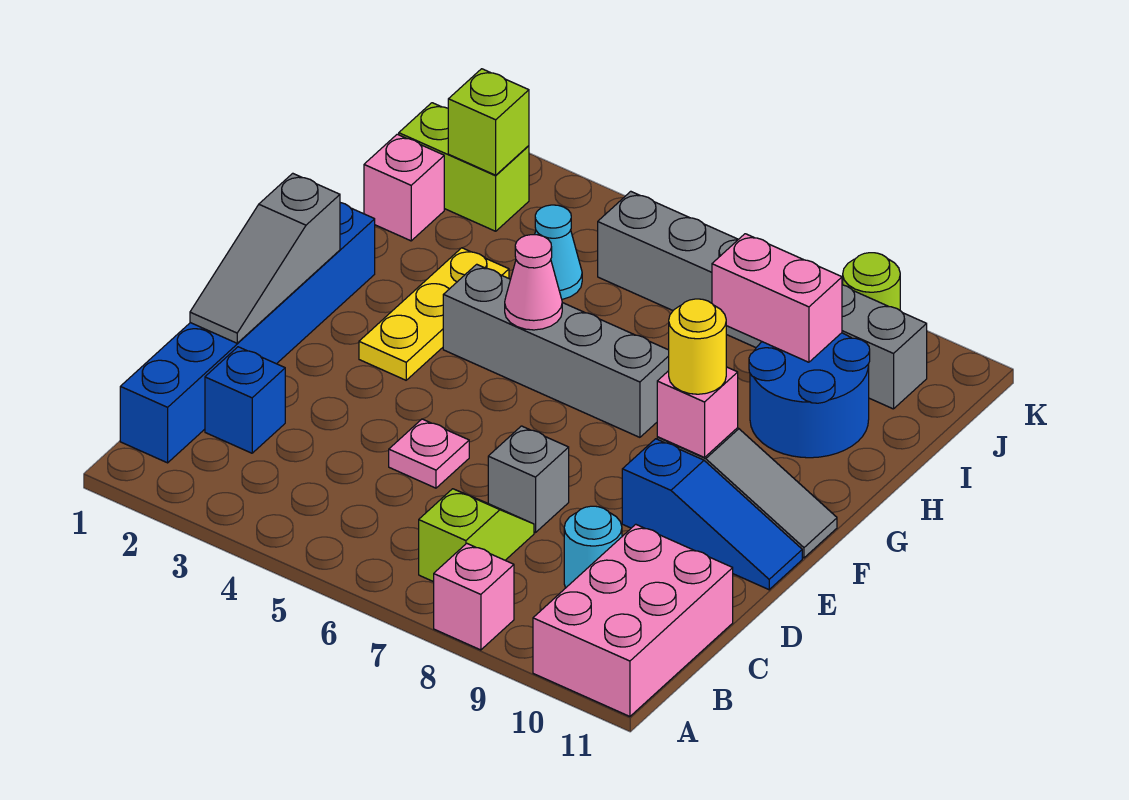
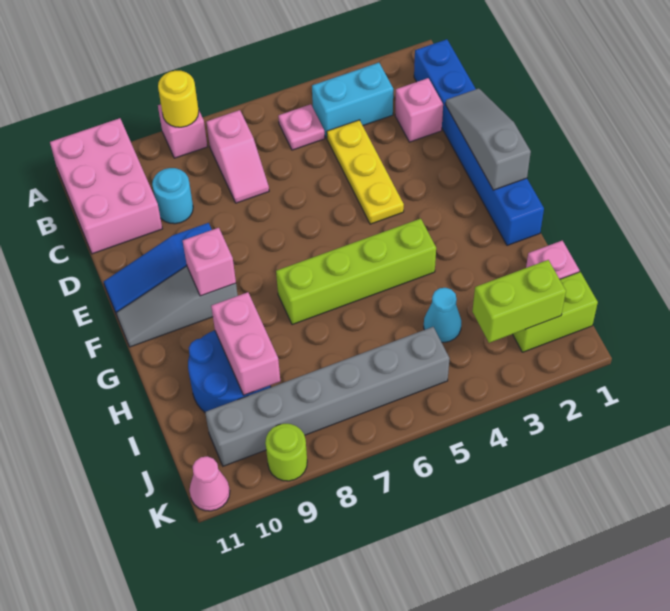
none -> cyan brick B3:B4 level 1
lime slope B7:C7 level 1 top B -> pink slope B7:C7 level 1 top B
blue brick C2 level 1 -> pink brick C2 level 1
pink plate D5 level 1 -> pink plate B5 level 1
grey brick D7 level 1 -> none
yellow plate F3:H3 level 1 -> yellow plate C4:E4 level 1
yellow round brick F9 level 3 -> yellow round brick A8 level 2
grey brick G4:G7 level 1 -> lime brick G4:G7 level 1
pink cone G5 level 2 -> pink cone K11 level 1
pink brick I8:I9 level 2 -> pink brick H9:I9 level 2
lime brick J2 level 2 -> lime brick J2:J3 level 2

